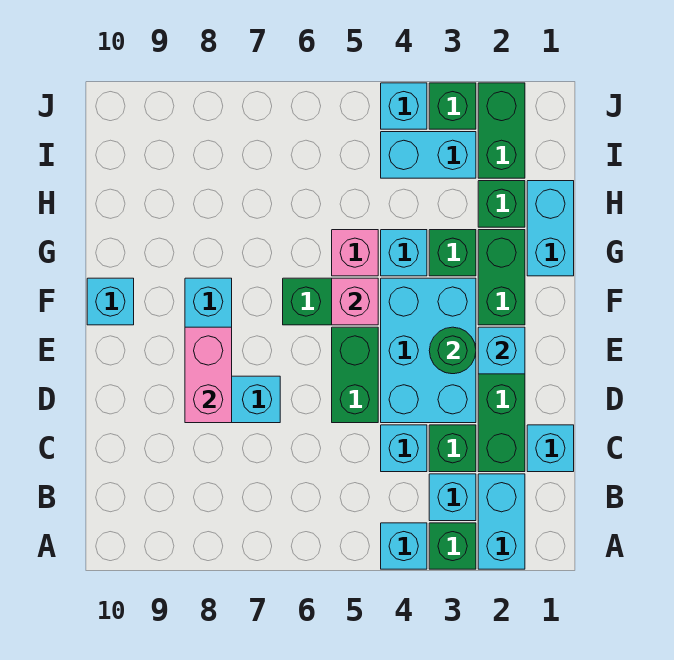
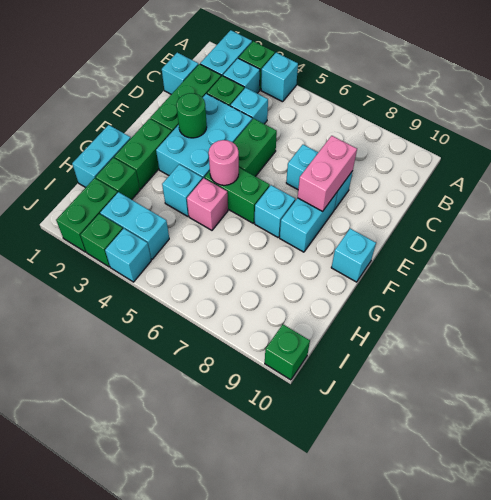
cyan brick E2 level 2 -> cyan brick F7 level 1
pink brick F5 level 2 -> pink round brick F5 level 2
green brick G3 level 1 -> green brick J10 level 1

